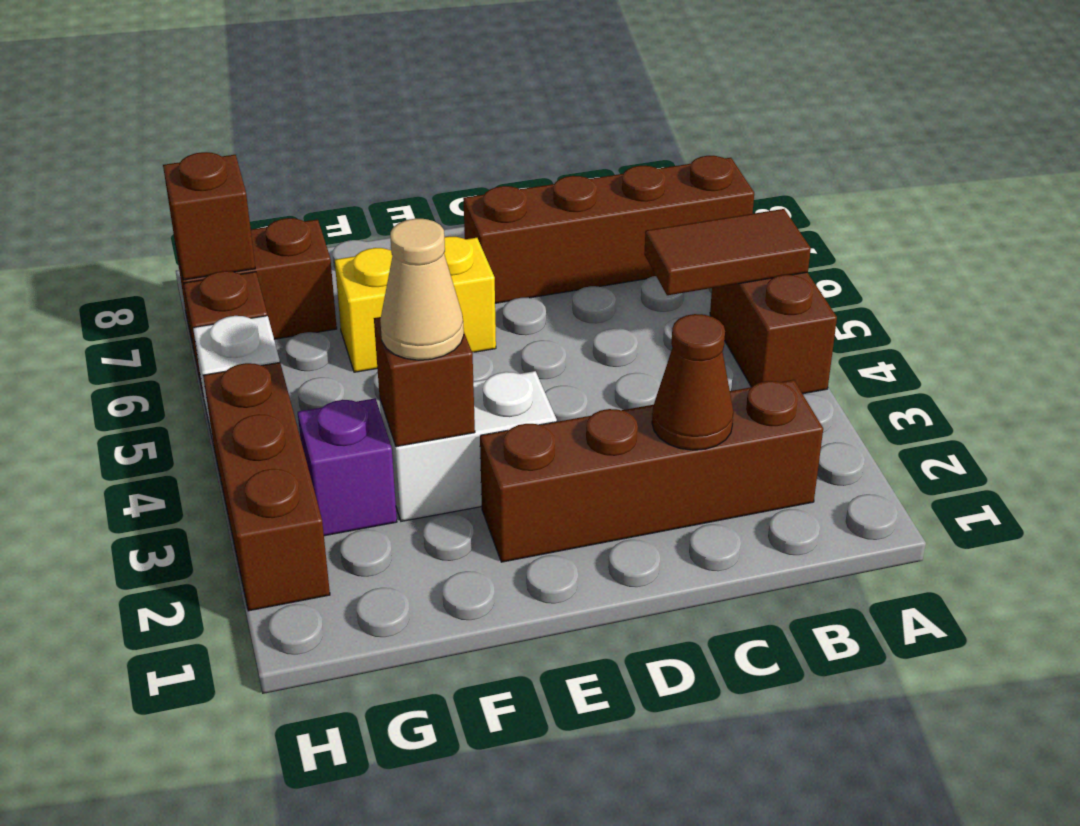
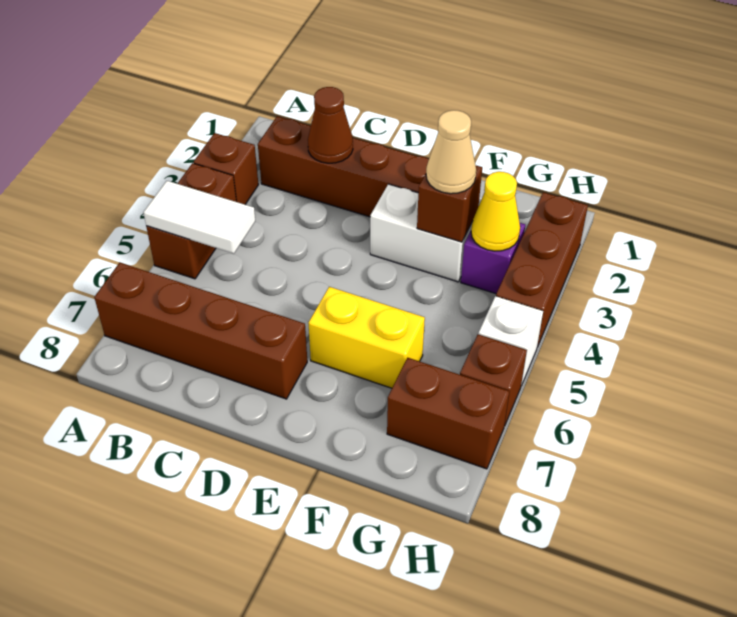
brown tile A5:B5 level 2 -> white tile A5:B5 level 2
none -> yellow cone G3 level 2
brown brick H7 level 2 -> brown brick A3 level 1

